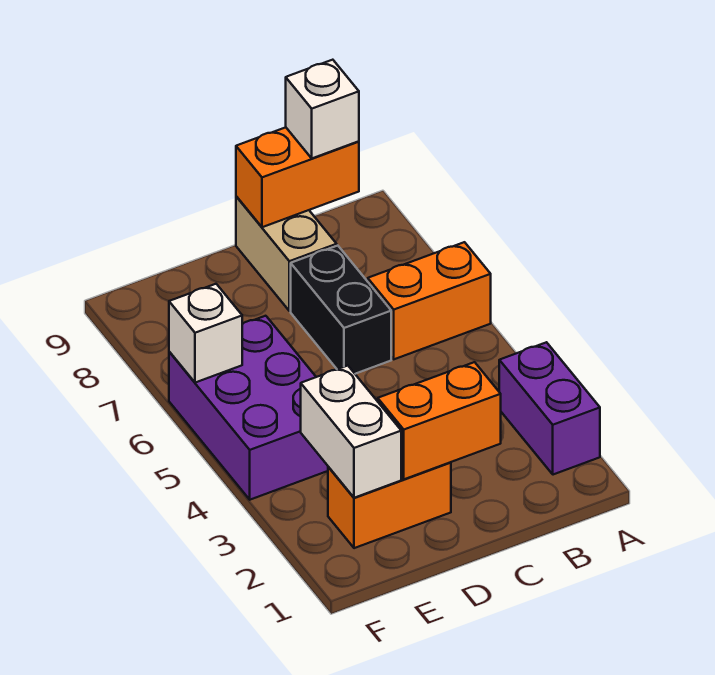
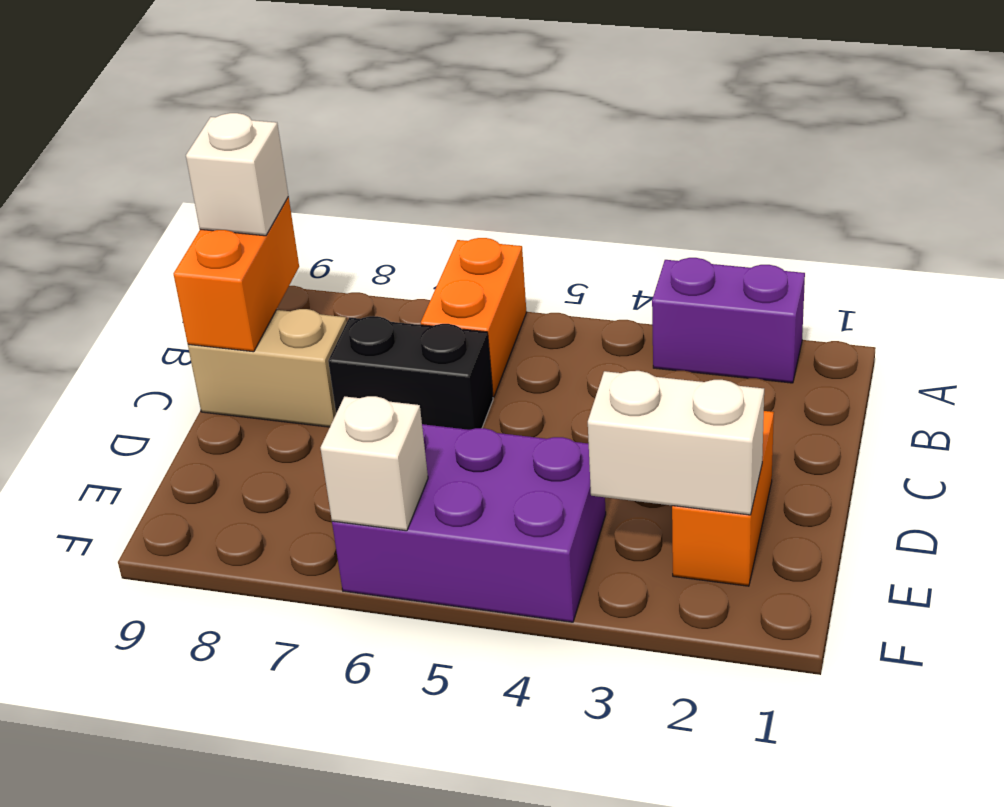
orange brick C2:D2 level 2 -> none

